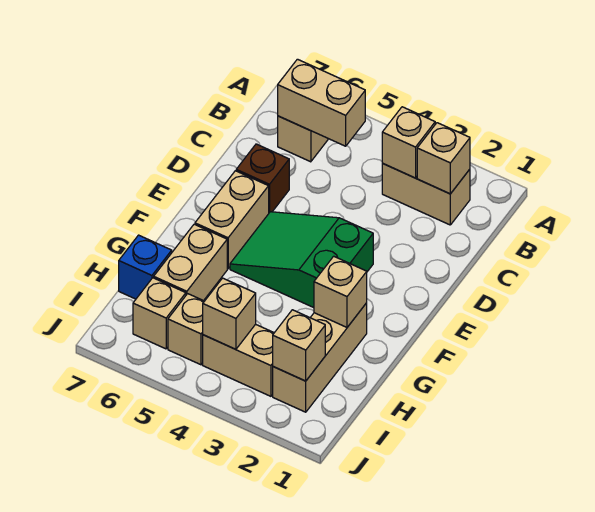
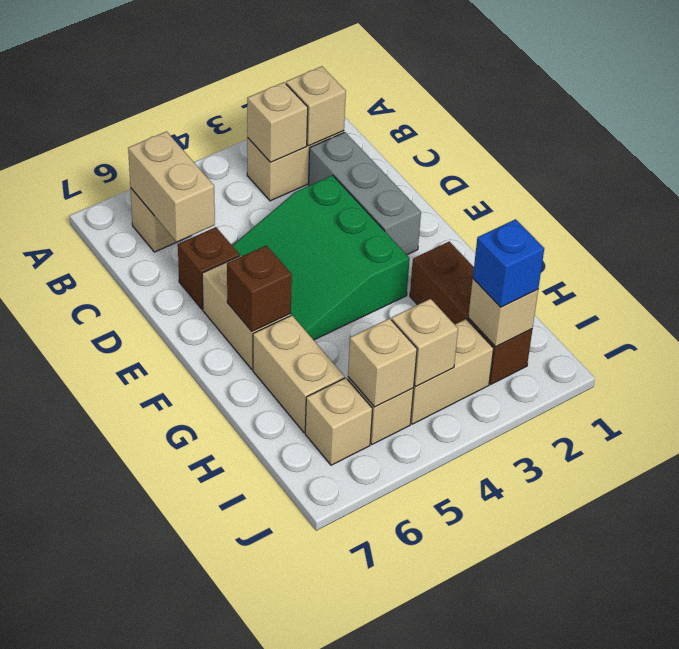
tan brick B5:B6 level 2 -> tan brick B6:C6 level 2
none -> grey brick C2:E2 level 1
green slope E3:F5 level 1 top 3 -> green slope D3:F5 level 1 top 3
none -> brown brick F6 level 2
tan brick G2:I2 level 1 -> brown brick G2:I2 level 1
tan brick G2 level 2 -> tan brick I5 level 2
blue brick H7 level 1 -> blue brick I2 level 3

